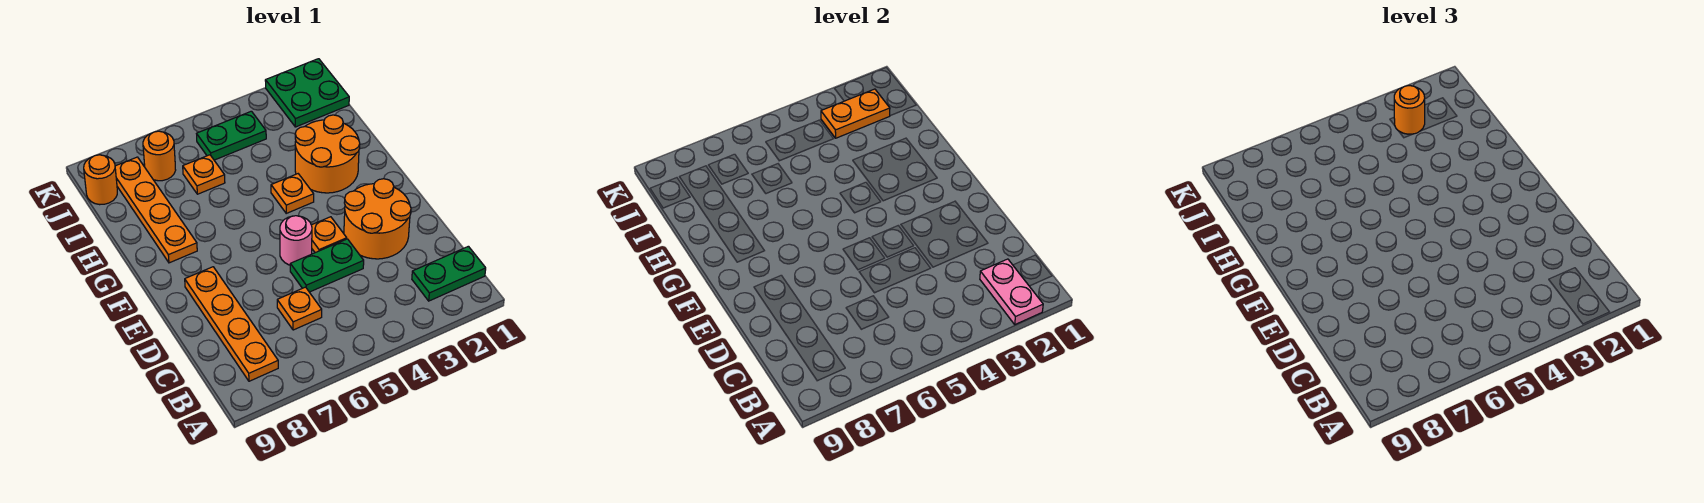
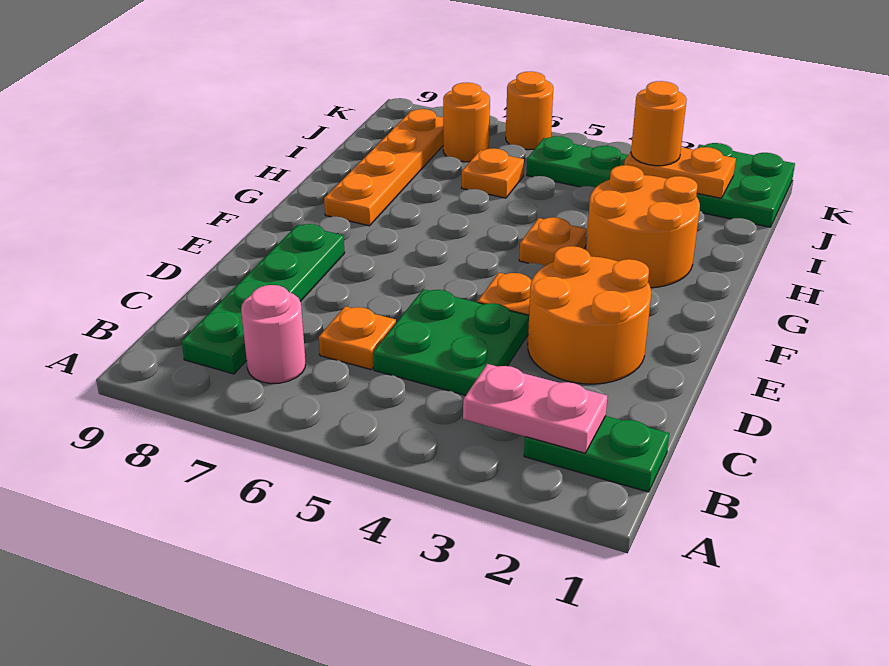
pink plate A2:B2 level 2 -> pink plate B2:B3 level 2
orange plate B8:E8 level 1 -> green plate B8:E8 level 1
green plate D4:D5 level 1 -> green plate C4:D5 level 1
pink round brick E5 level 1 -> pink round brick B7 level 1
orange round brick J9 level 1 -> orange round brick K6 level 1

